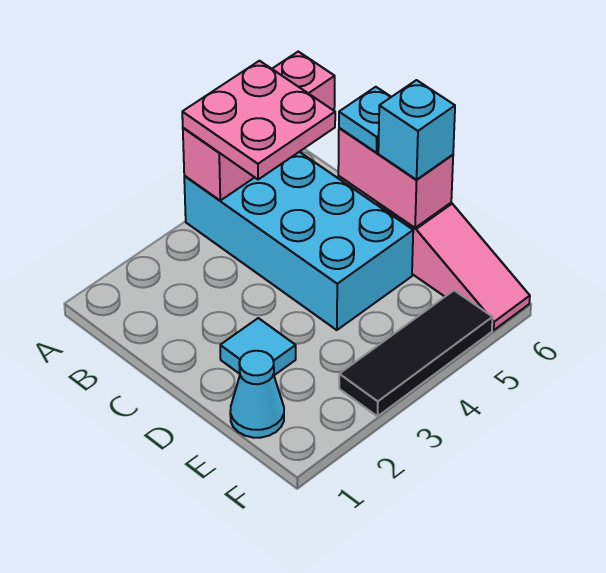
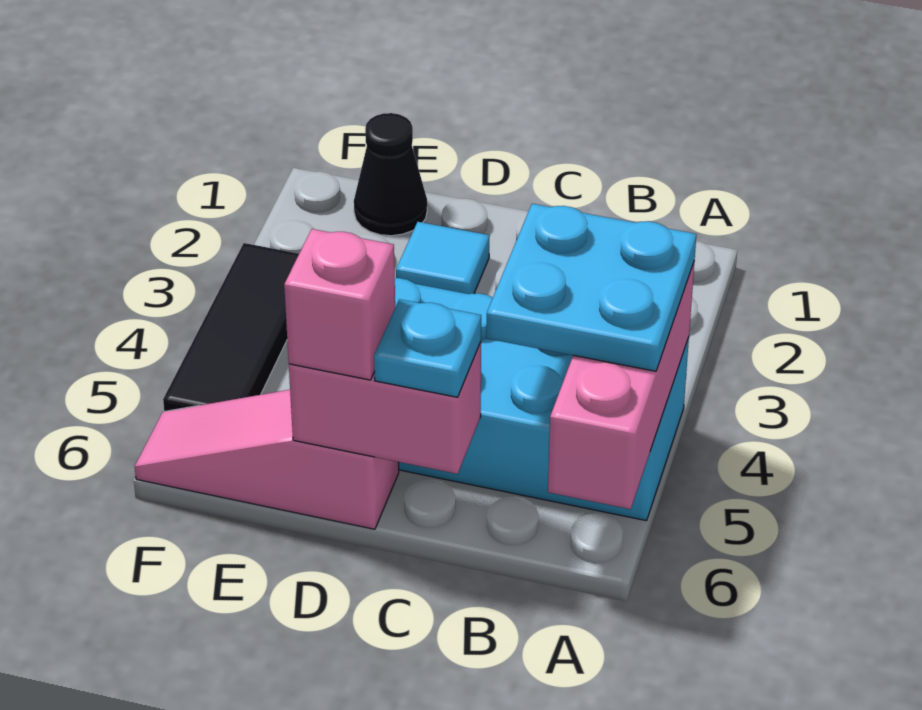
pink plate A4:B5 level 3 -> cyan plate A4:B5 level 3
cyan brick D6 level 3 -> pink brick D6 level 3
cyan cone E1 level 1 -> black cone E1 level 1

